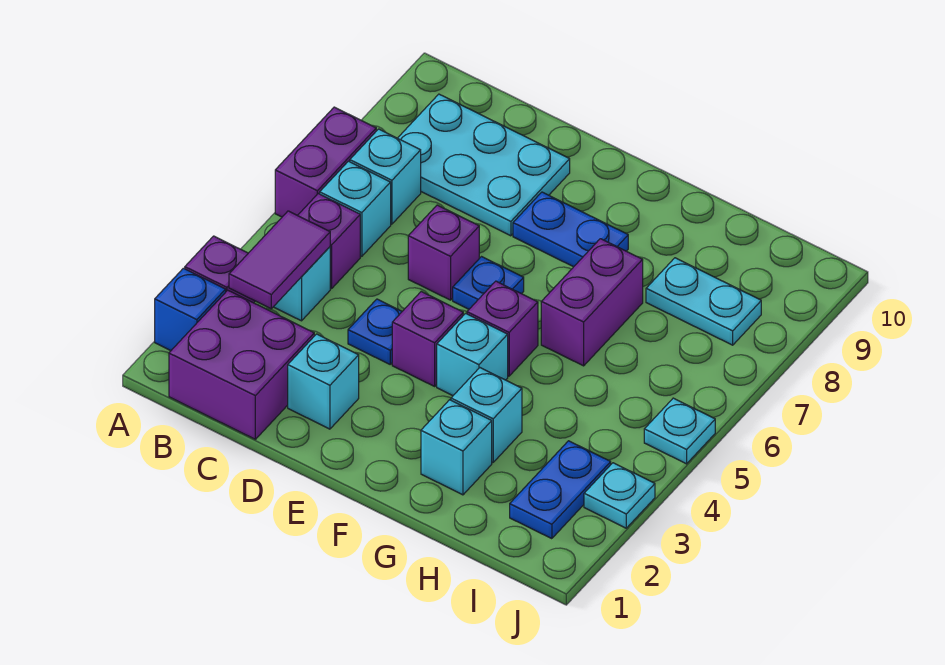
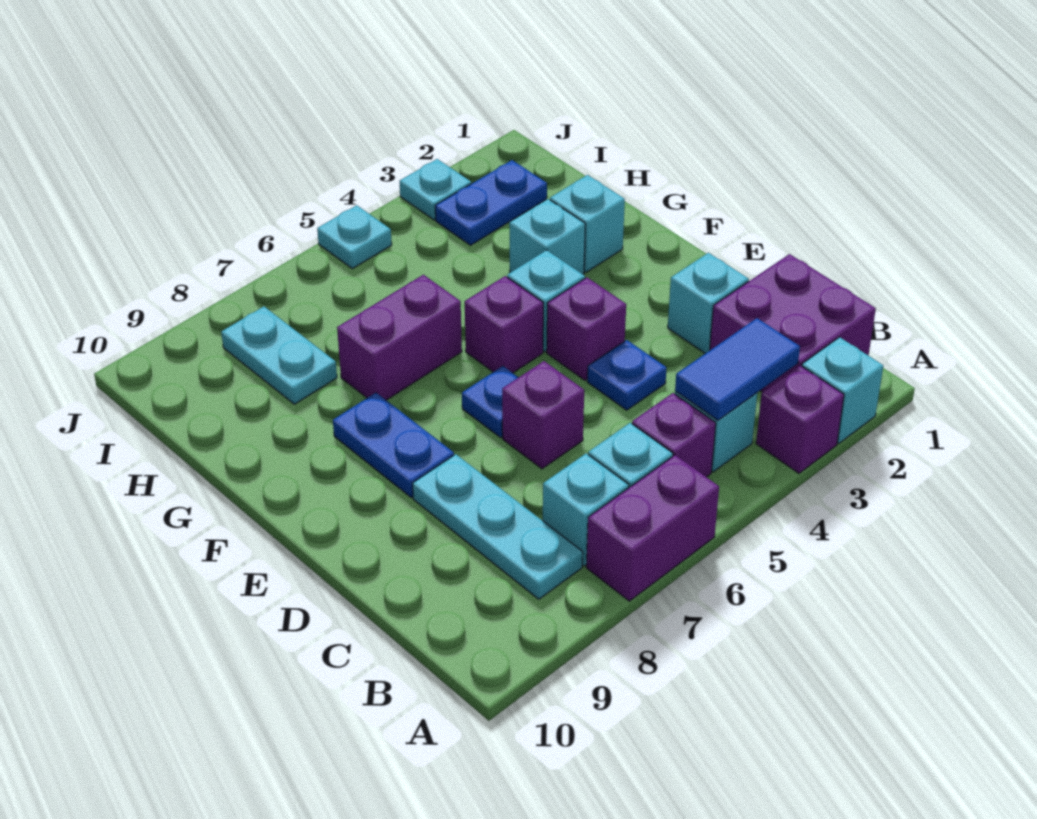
blue brick A2 level 1 -> cyan brick A2 level 1
purple tile B3:B4 level 2 -> blue tile B3:B4 level 2
cyan plate B8:D9 level 1 -> cyan plate B8:D8 level 1

